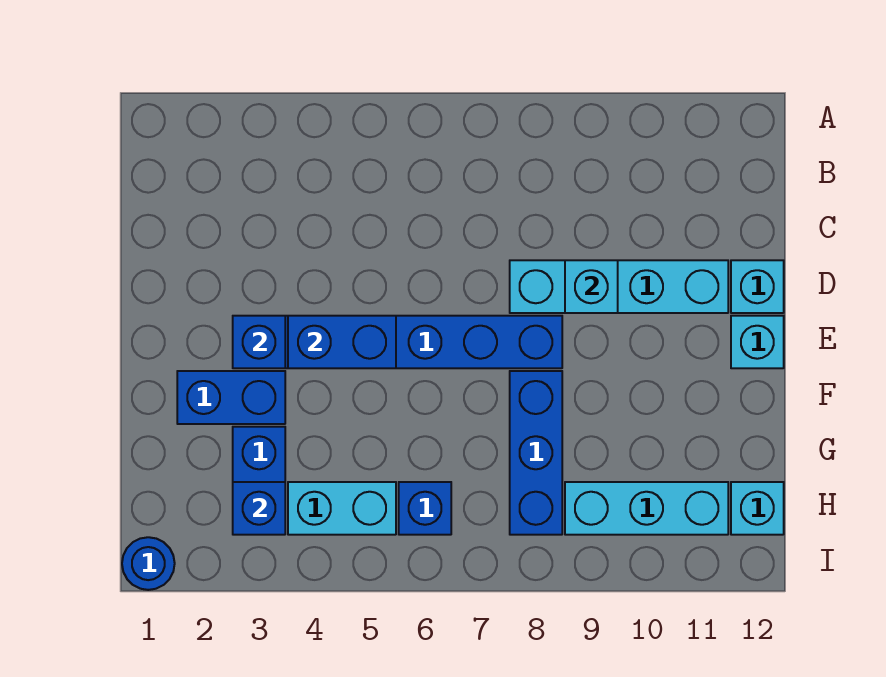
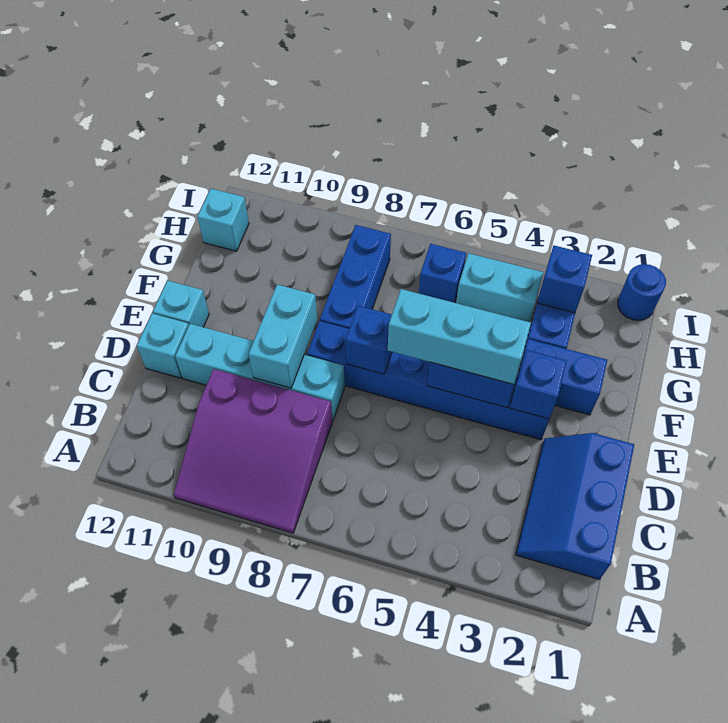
none -> purple slope A8:C10 level 1 top C
none -> blue slope B1:D2 level 1 top 1
cyan brick D9 level 2 -> cyan brick D9:E9 level 2
none -> blue brick E7 level 2
cyan brick H9:H11 level 1 -> cyan brick E4:E6 level 3

